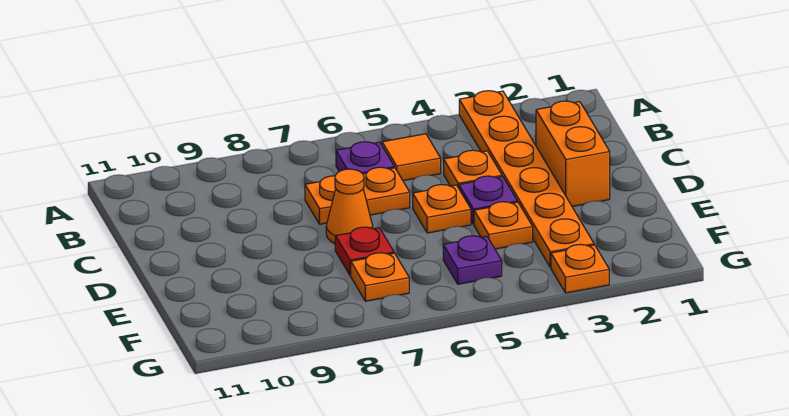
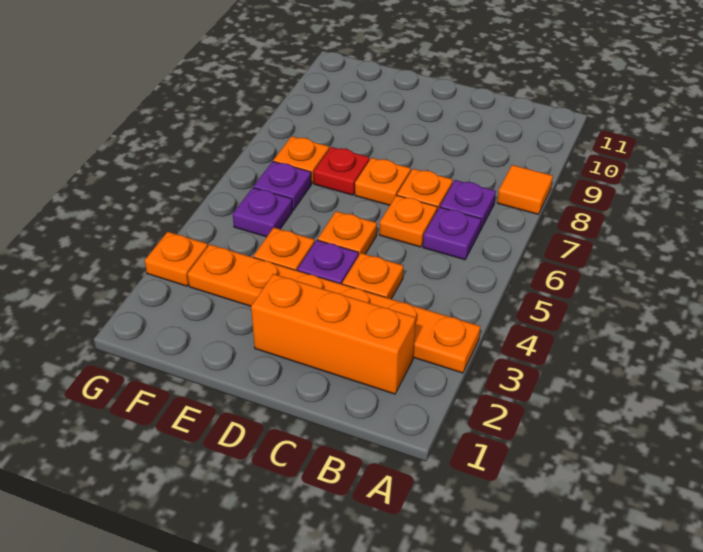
orange tile B5 level 1 -> orange tile A8 level 1
none -> purple plate B7 level 1
orange brick C2:D2 level 1 -> orange brick B2:D2 level 1
orange cone D7 level 1 -> orange plate D7 level 1
none -> purple plate F6 level 1

